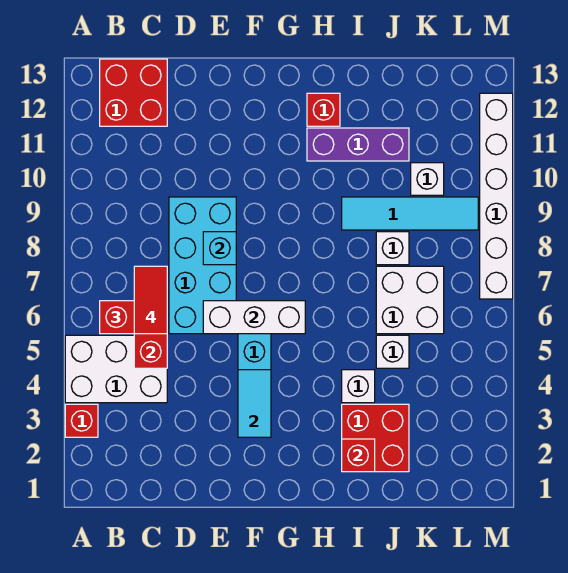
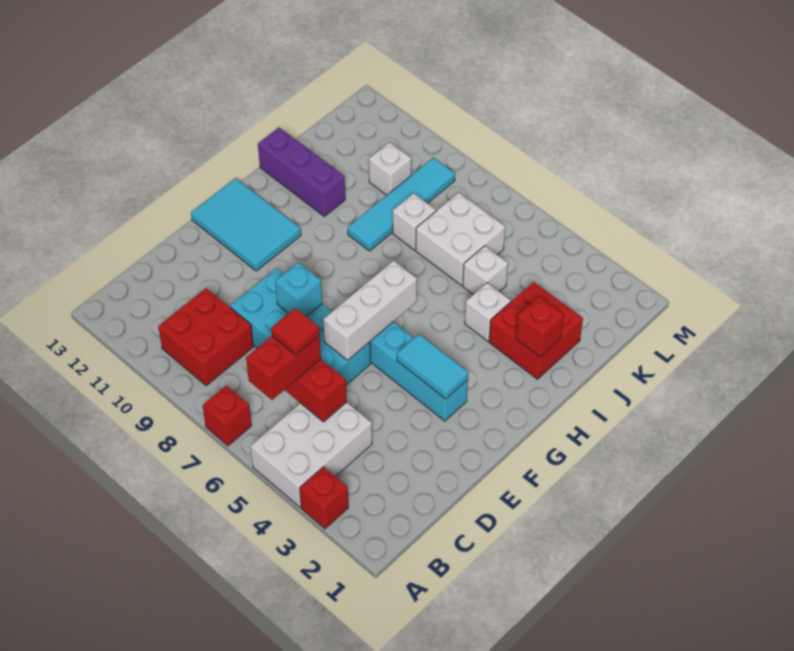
red brick B12:C13 level 1 -> red brick B9:C10 level 1
red tile C6:C7 level 4 -> red tile C6 level 4
none -> cyan tile F11:G13 level 1
purple brick H11:J11 level 1 -> purple brick I11:I13 level 1
red brick H12 level 1 -> red brick A7 level 1
white brick M7:M12 level 1 -> none

